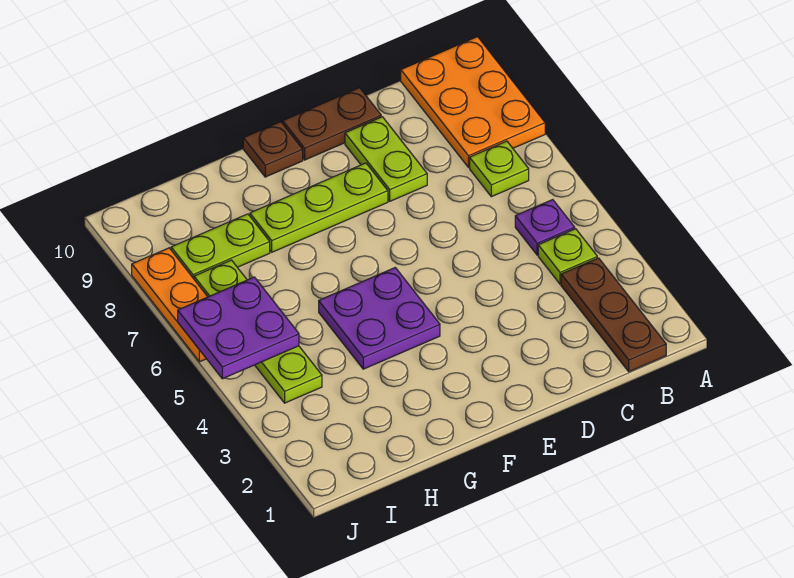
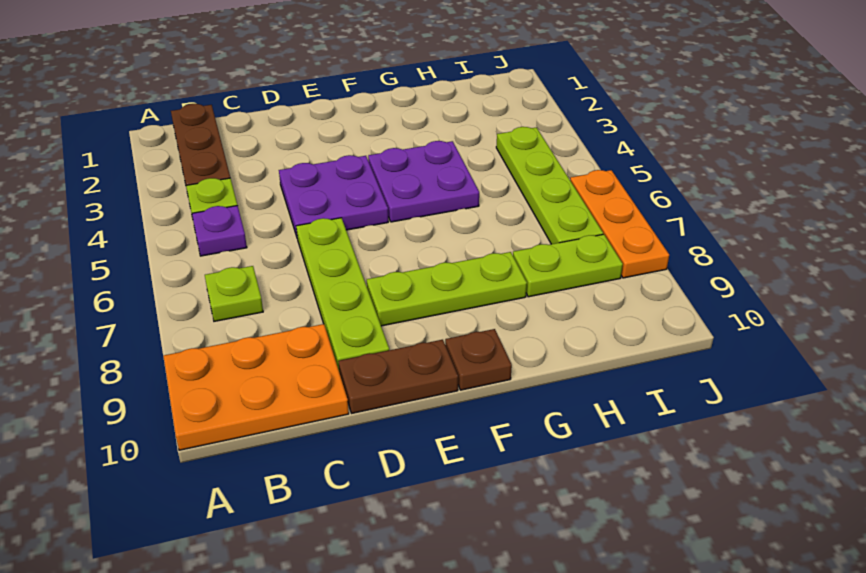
orange plate A8:B10 level 1 -> orange plate A9:C10 level 1
lime plate D8:D9 level 1 -> lime plate D6:D9 level 1
purple plate I5:J6 level 2 -> purple plate D4:E5 level 1

